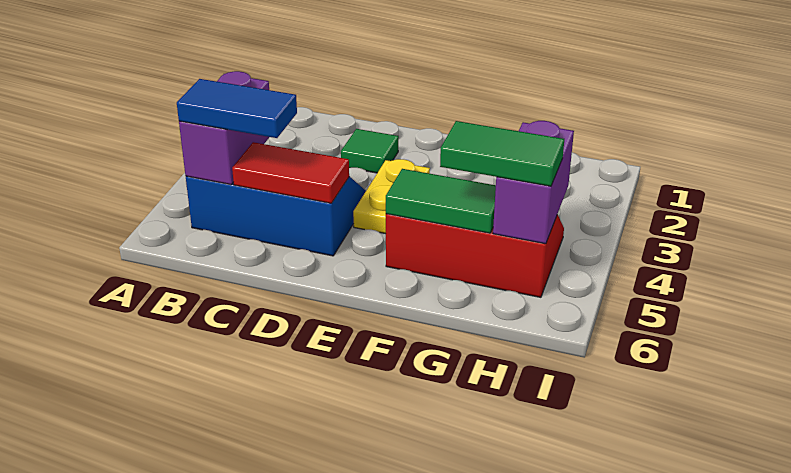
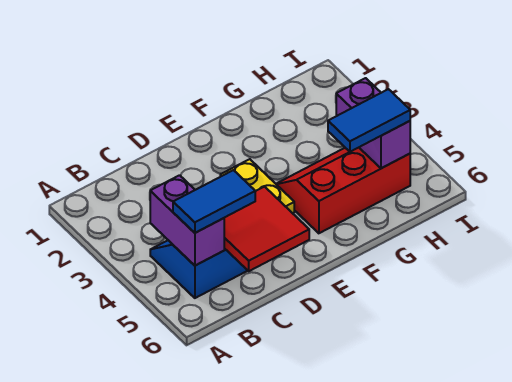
red tile C5:D5 level 2 -> red tile C5:D6 level 2
green tile D2 level 1 -> none
green tile F5:G5 level 2 -> none
green tile G5:H5 level 3 -> blue tile G5:H5 level 3

